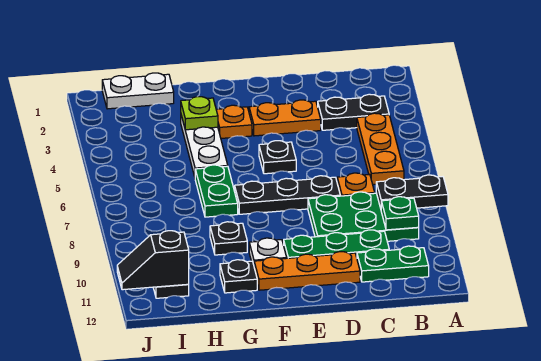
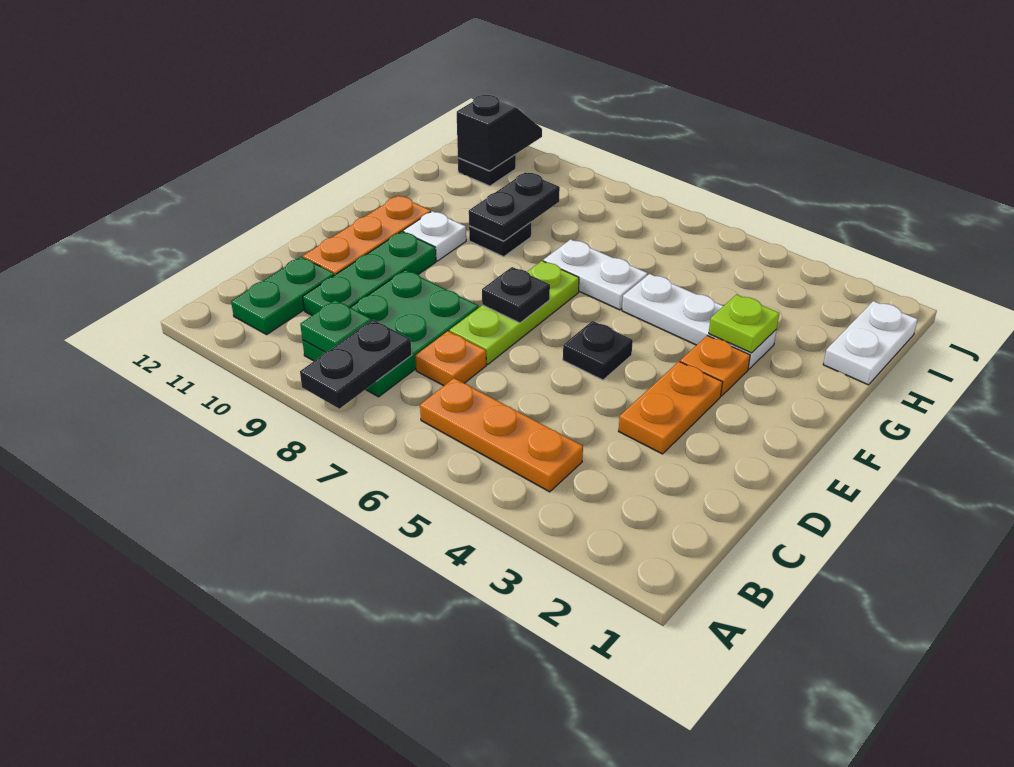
black plate B3:C3 level 1 -> black plate G9:H9 level 2
black plate D7:F7 level 1 -> lime plate D7:F7 level 1
green plate G6:G7 level 1 -> white plate G6:G7 level 1
black plate G11 level 1 -> black plate E7 level 2

